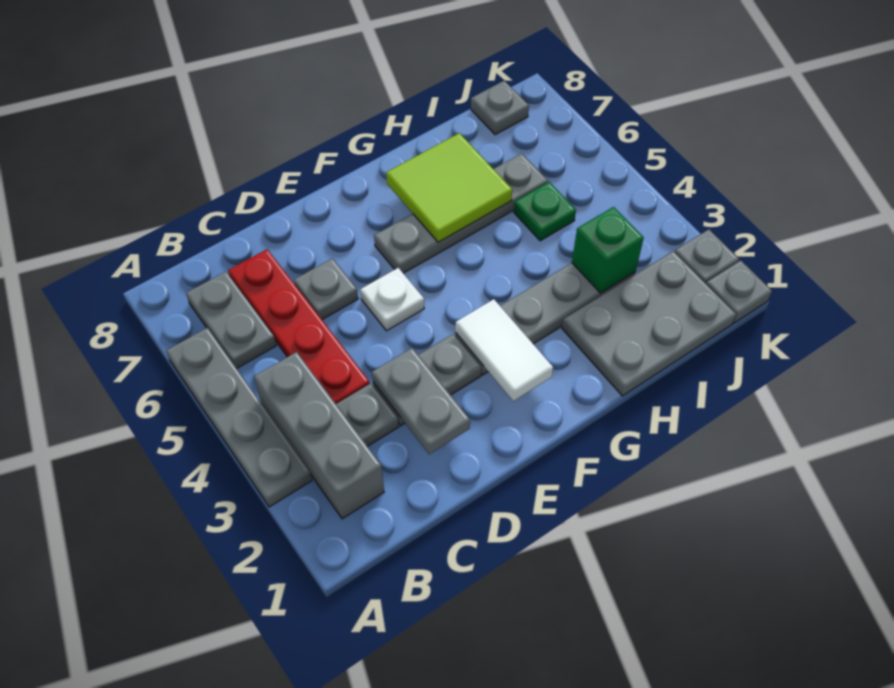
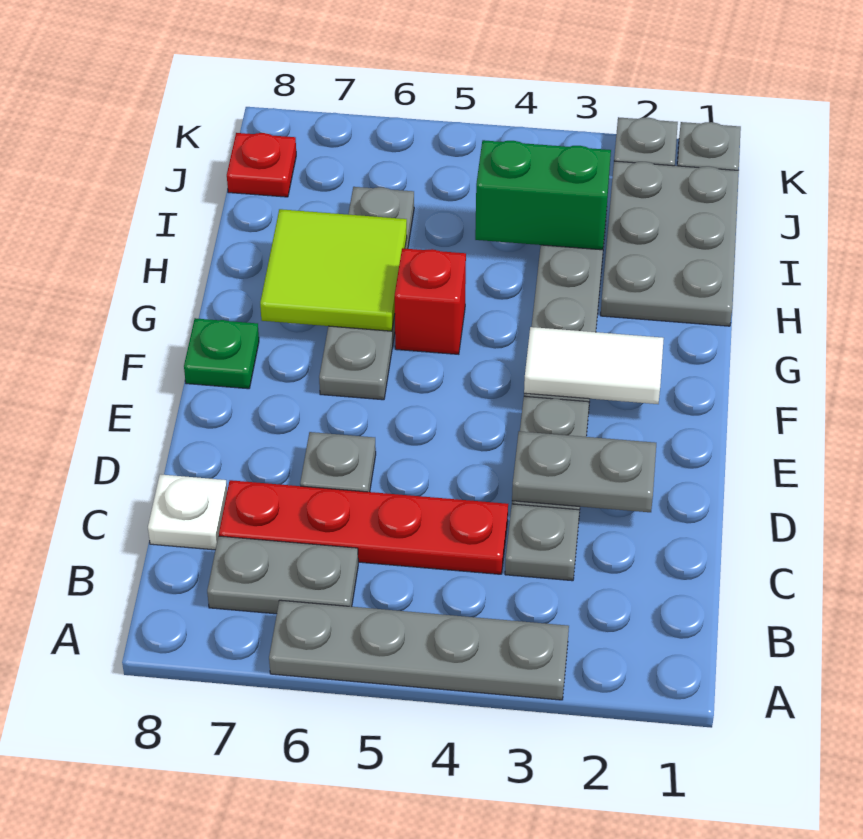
grey brick B2:B4 level 1 -> none
white plate E5 level 1 -> white plate C8 level 1
none -> red brick G5 level 1
green brick I3 level 2 -> green brick I3:I4 level 2
green plate I5 level 1 -> green plate F8 level 1
grey plate J8 level 1 -> red plate J8 level 1

